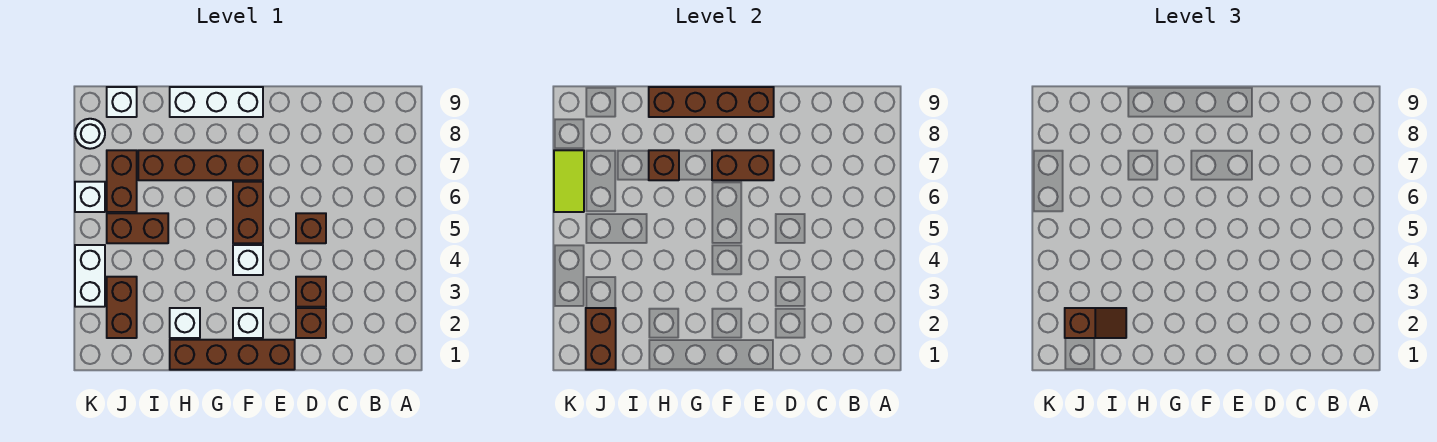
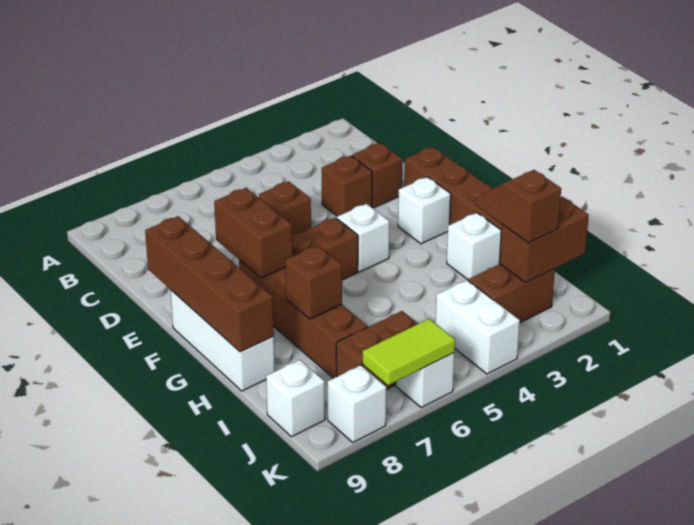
brown brick I5:J5 level 1 -> none
white brick K3:K4 level 1 -> white brick J4:K4 level 1
white round brick K8 level 1 -> white brick K8 level 1

